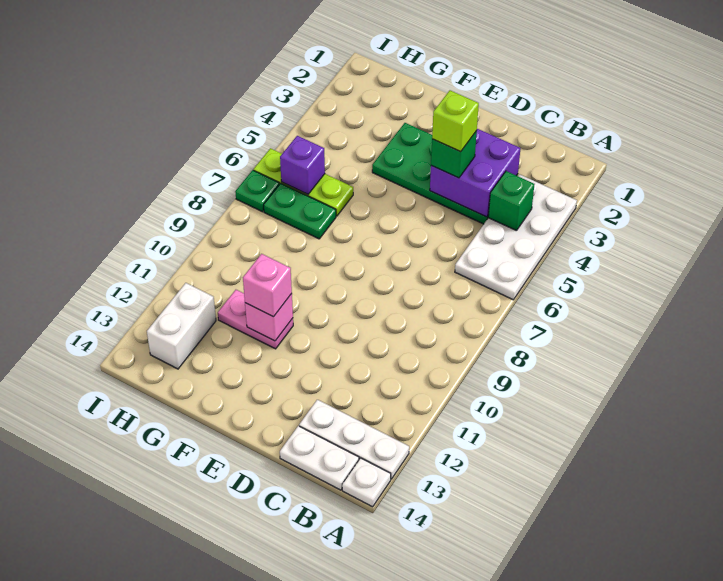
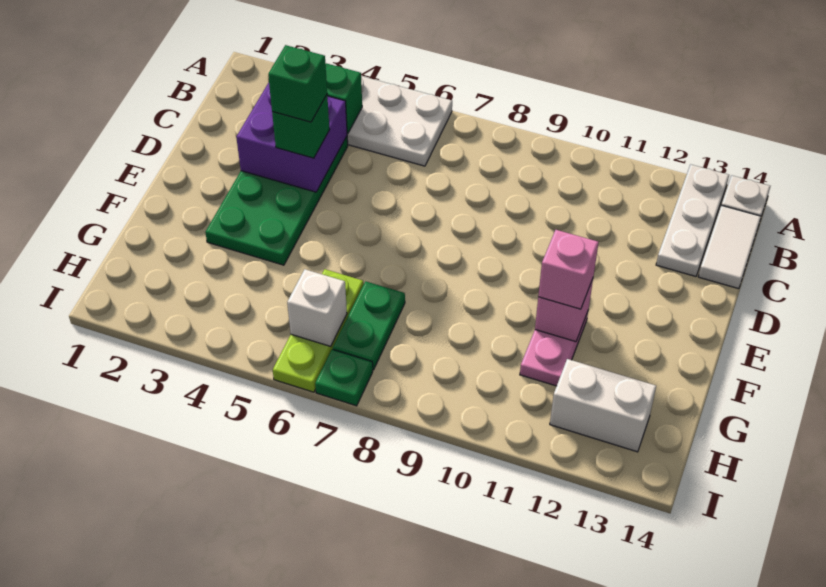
white plate B14:C14 level 1 -> white tile B14:C14 level 1
lime brick D4 level 4 -> green brick D4 level 4
purple brick H6 level 2 -> white brick H6 level 2

